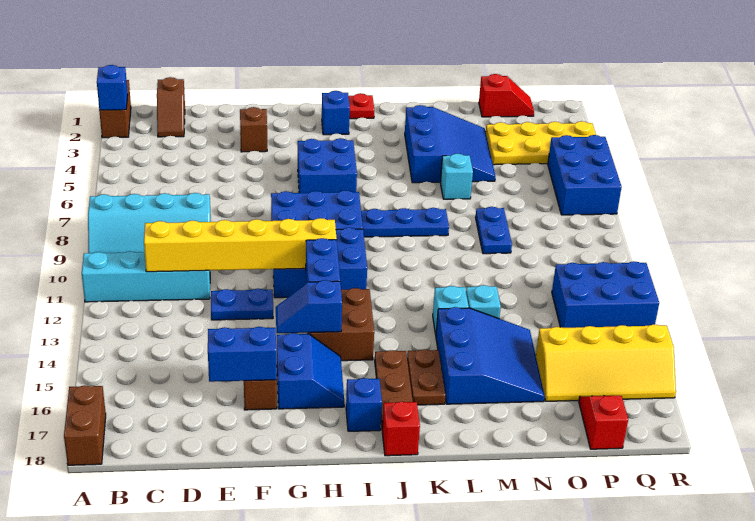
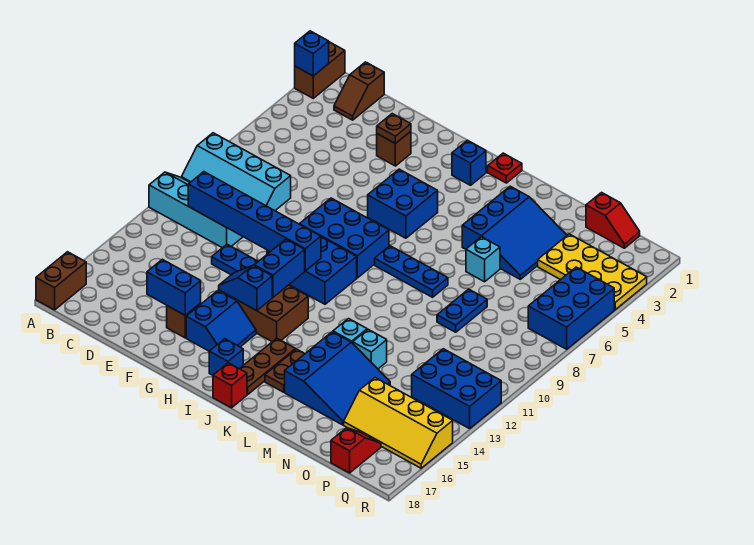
yellow brick C11:H11 level 2 -> blue brick C11:H11 level 2
none -> brown plate F3 level 2

